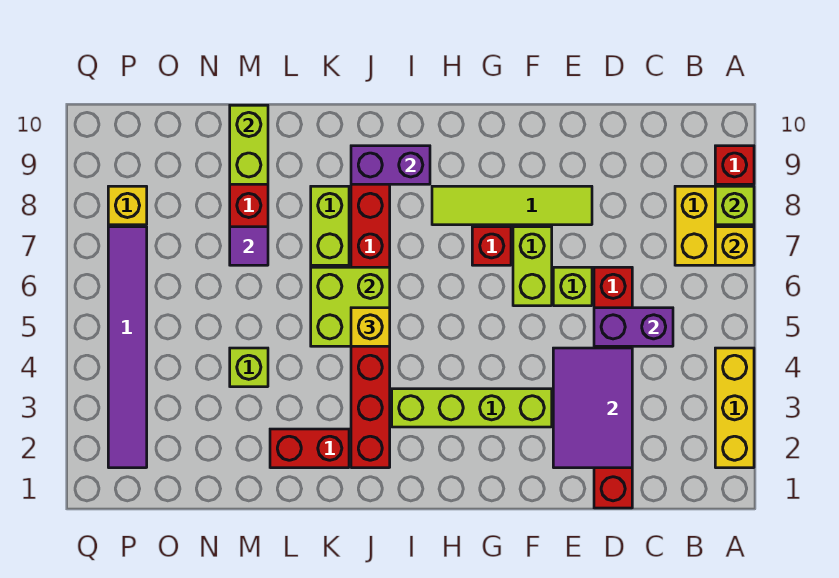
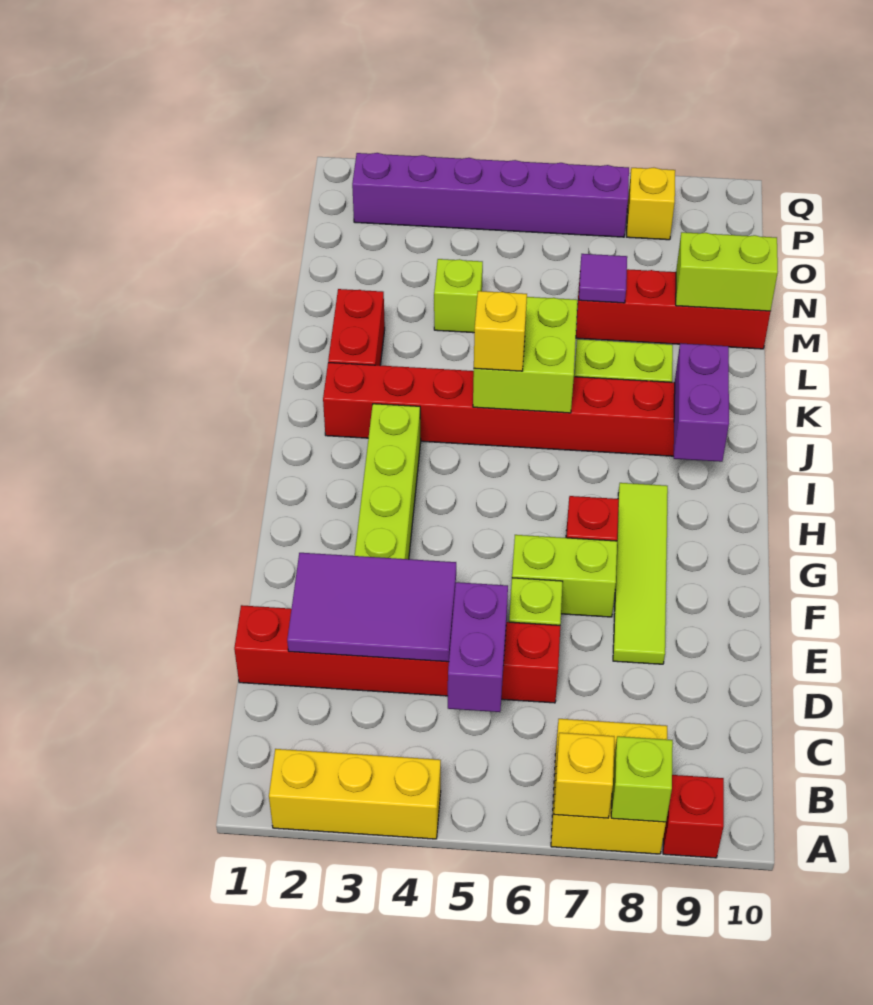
purple tile P2:P7 level 1 -> purple brick P2:P7 level 1

